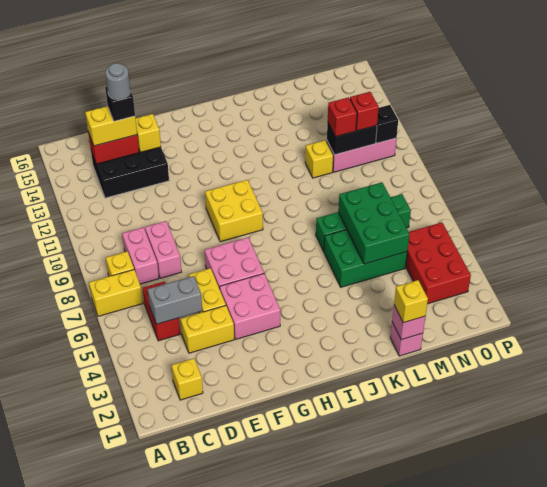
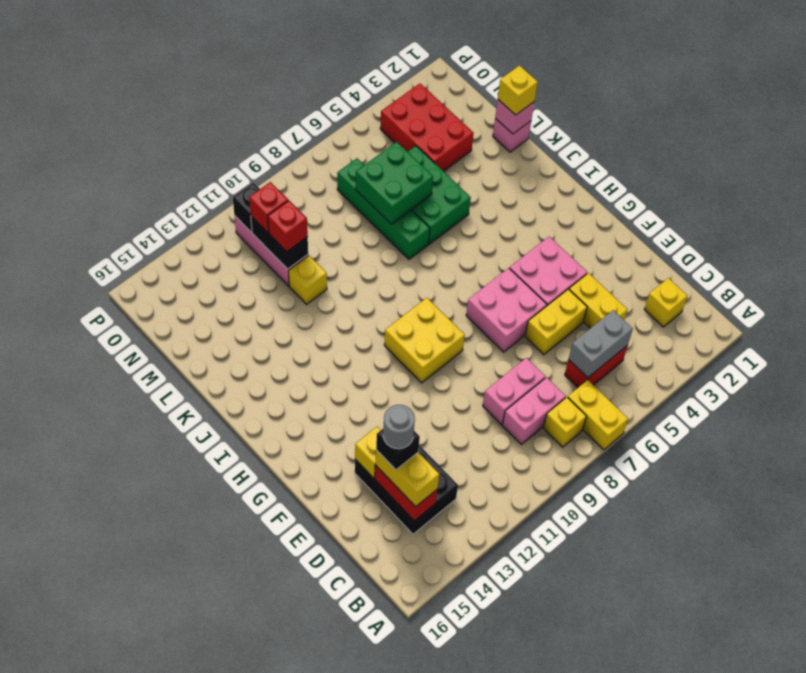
grey brick C5:D5 level 2 -> grey brick C5:C6 level 2
green brick L5:M7 level 2 -> green brick L6:M7 level 2
red brick N3:O5 level 1 -> red brick M3:O4 level 1

